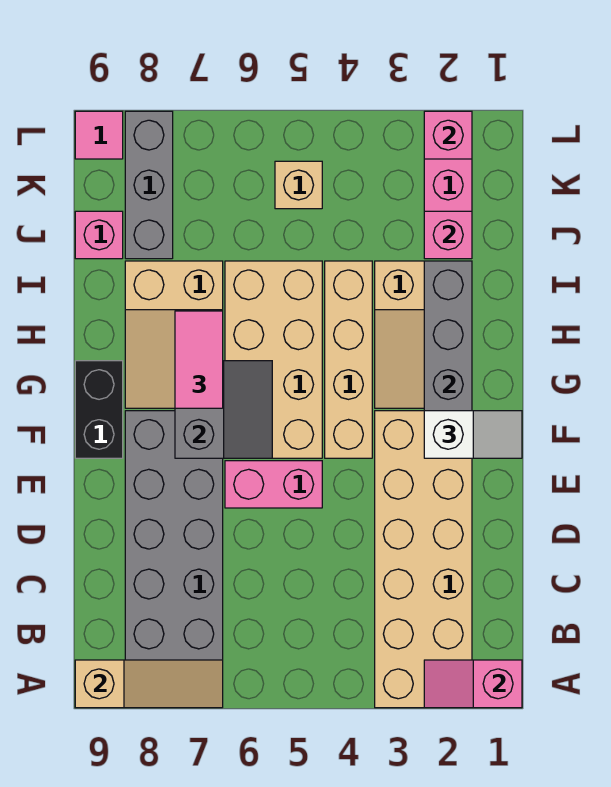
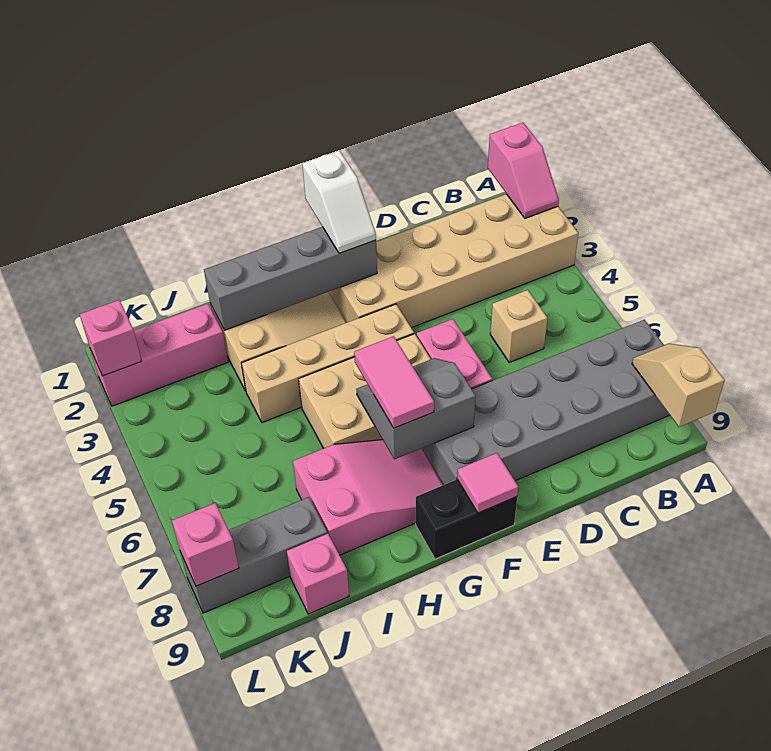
tan slope A7:A9 level 2 top 9 -> tan slope A8:A9 level 2 top 9
white slope F1:F2 level 3 top 2 -> white slope F1:F2 level 3 top 1
tan brick F5:I6 level 1 -> tan brick F5:H6 level 1
tan slope G7:I8 level 1 top I -> pink slope G7:I8 level 1 top I
pink tile G7:H7 level 3 -> pink tile G6:G7 level 3
pink brick J2 level 2 -> pink brick L8 level 2
tan brick K5 level 1 -> tan brick C5 level 1
pink tile L9 level 1 -> pink tile F9 level 2

